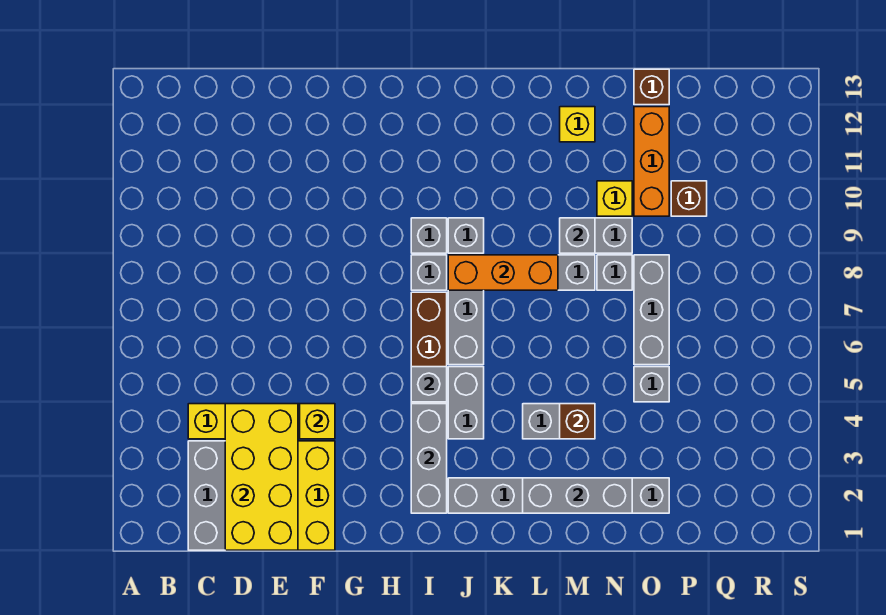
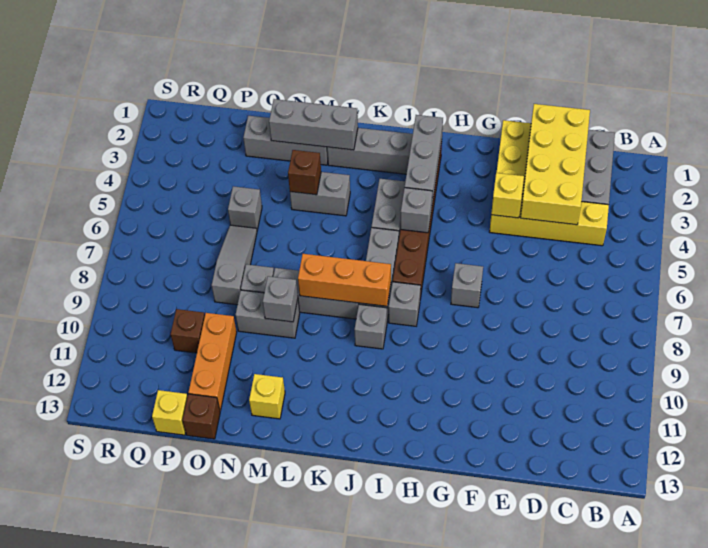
grey brick I9 level 1 -> grey brick G7 level 1
yellow brick N10 level 1 -> yellow brick P13 level 1
grey brick O6:O8 level 1 -> grey slope O6:O8 level 1 top 8

